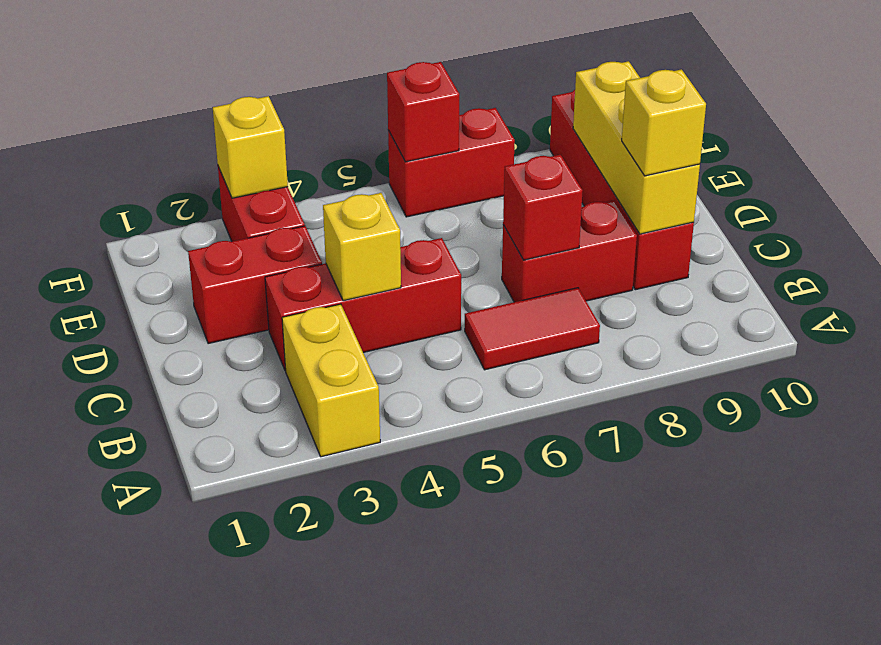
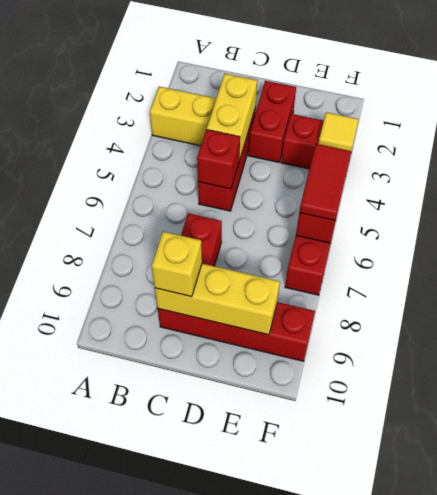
red tile B6:B7 level 1 -> red tile F5:F6 level 3
yellow brick C4 level 2 -> yellow brick C3:C4 level 2
red brick C7 level 2 -> red brick C5 level 2
yellow brick F3 level 2 -> yellow tile F3 level 2

